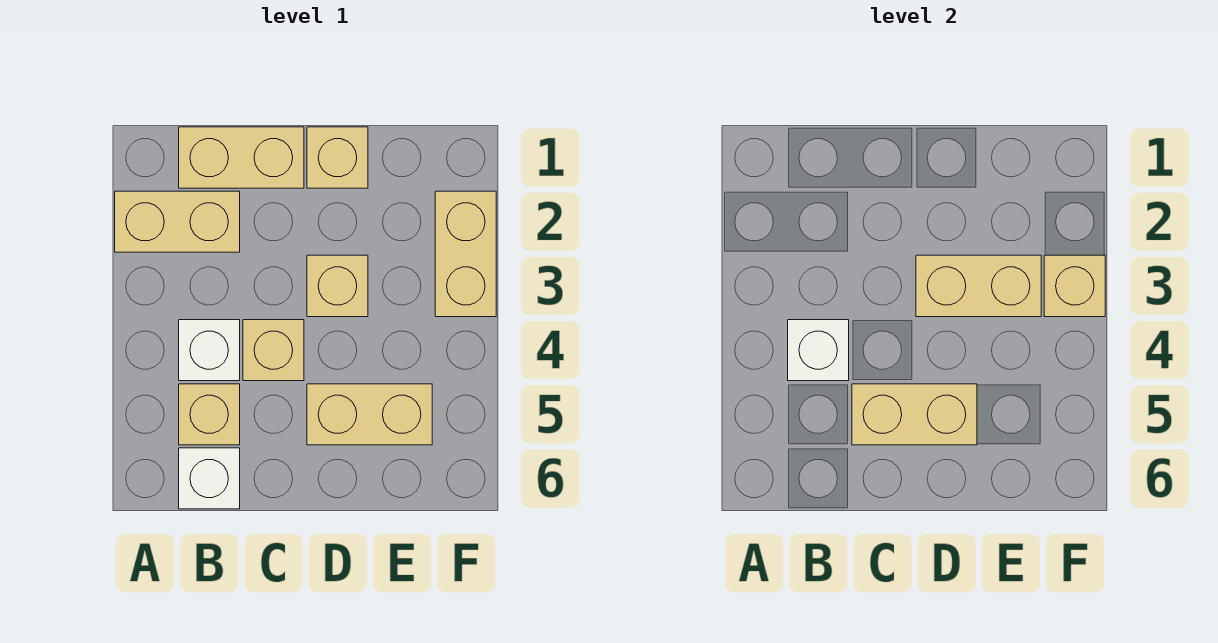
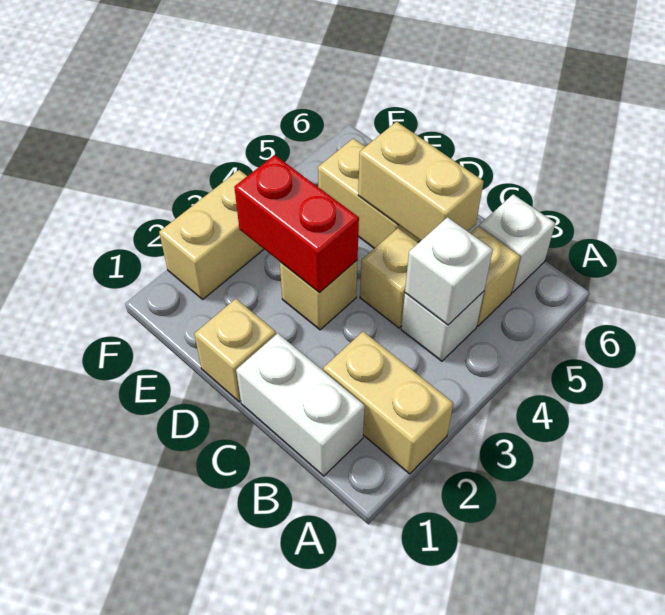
tan brick B1:C1 level 1 -> white brick B1:C1 level 1
tan brick D3:E3 level 2 -> red brick D3:E3 level 2
tan brick F3 level 2 -> none

